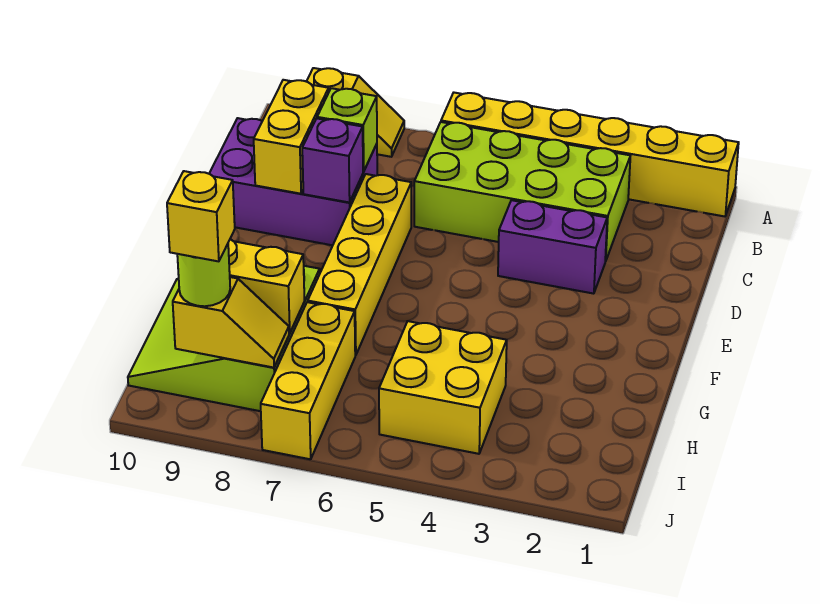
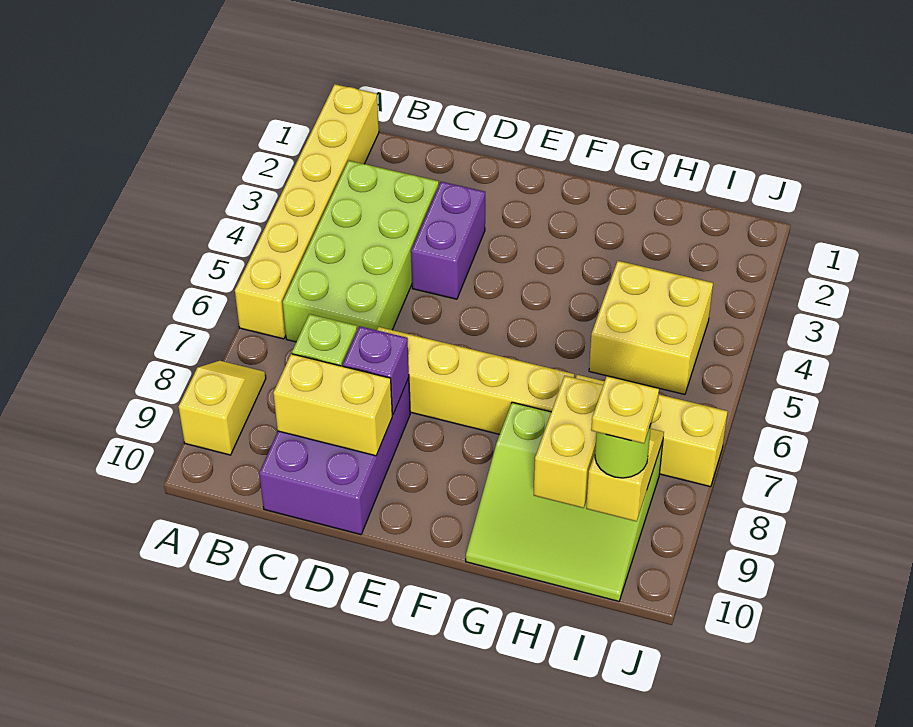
yellow brick I9 level 4 -> yellow plate I9 level 4

